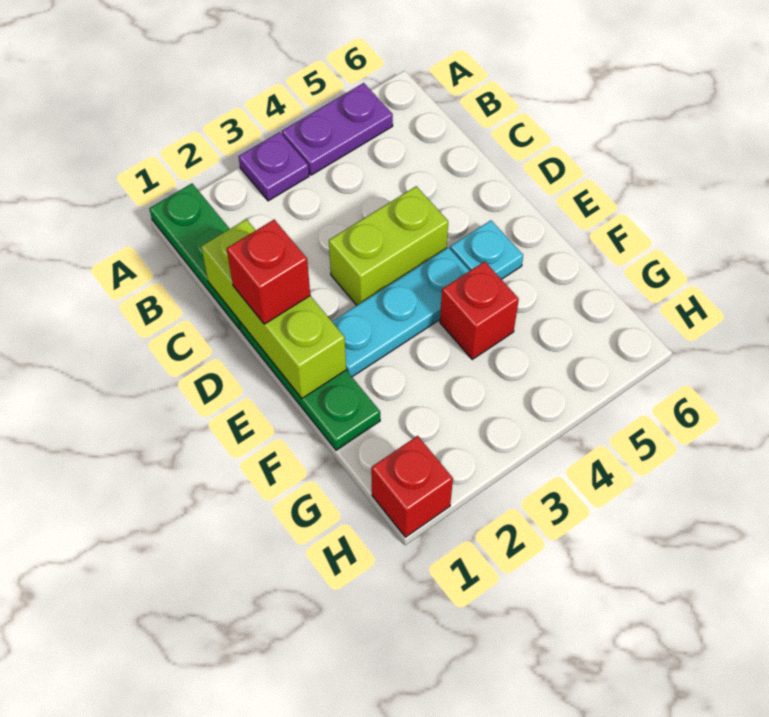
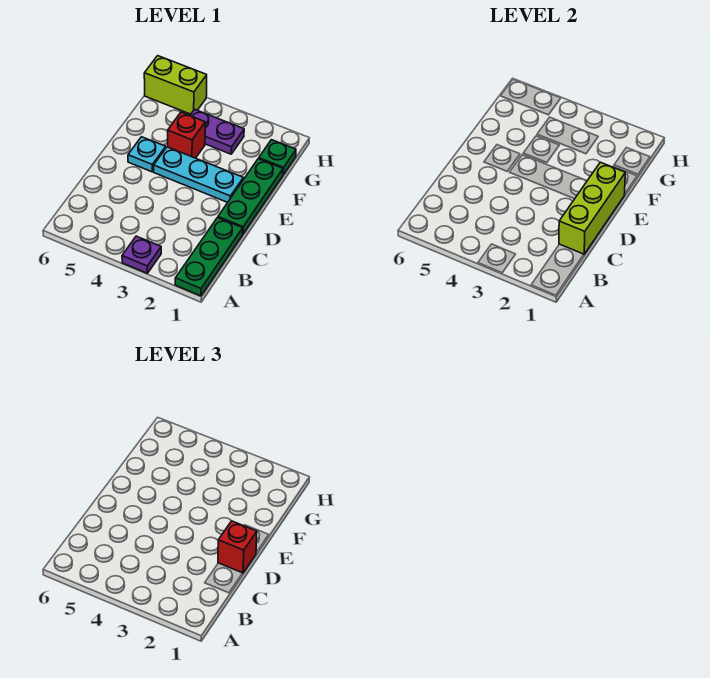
purple plate A4:A5 level 1 -> purple plate G3:G4 level 1
lime brick D3:D4 level 1 -> lime brick H5:H6 level 1
none -> green plate G1 level 1
red brick H1 level 1 -> none

